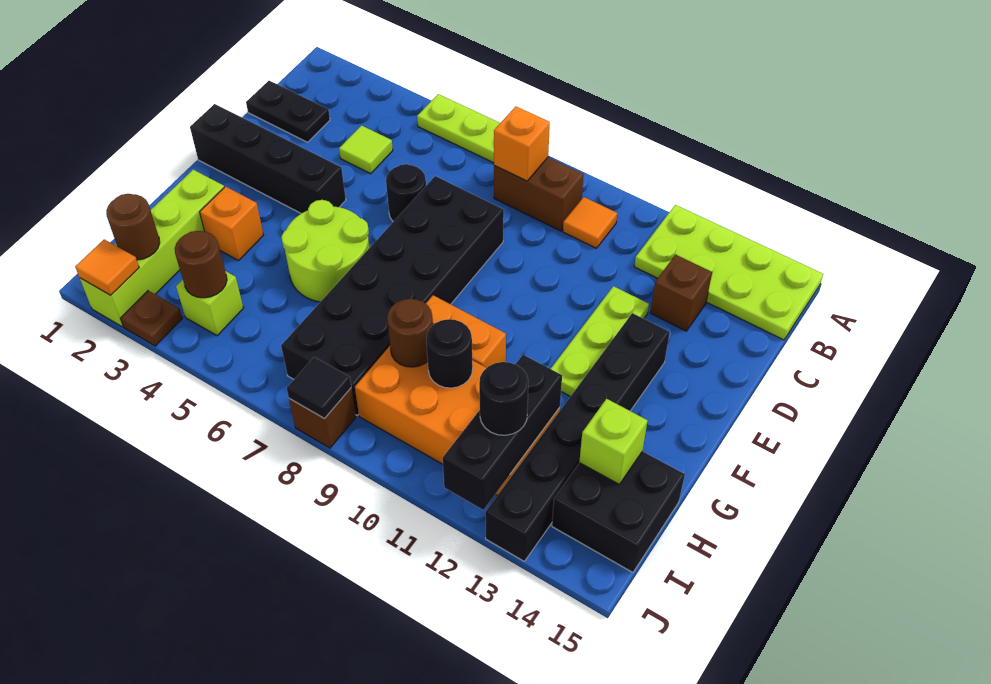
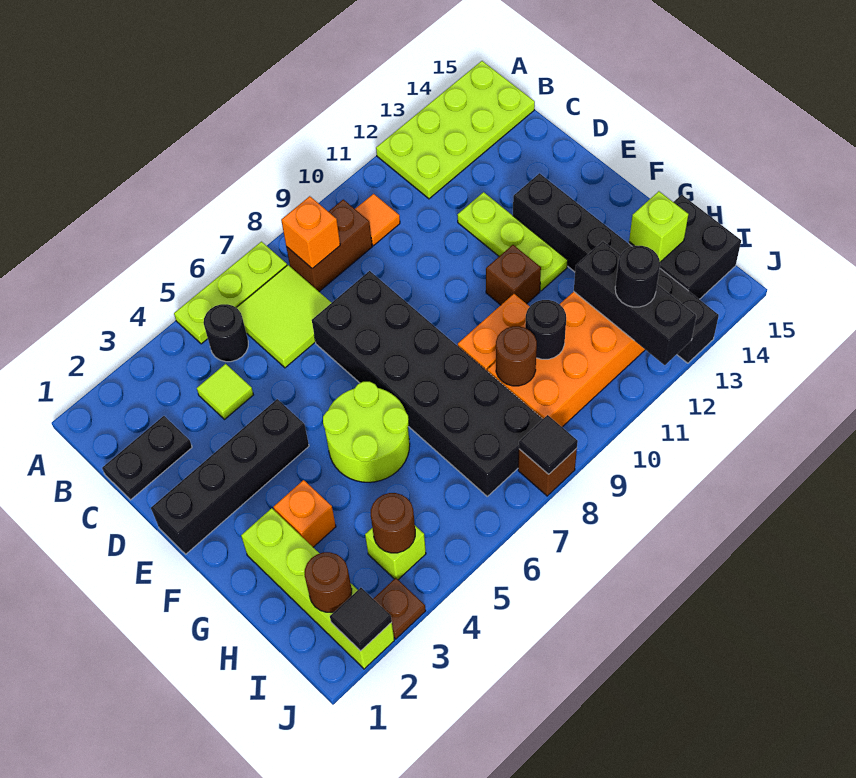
none -> lime tile B6:C7 level 1
brown brick C13 level 1 -> brown brick F11 level 1
black round brick D6 level 1 -> black round brick B5 level 1
orange tile J2 level 2 -> black tile J2 level 2

